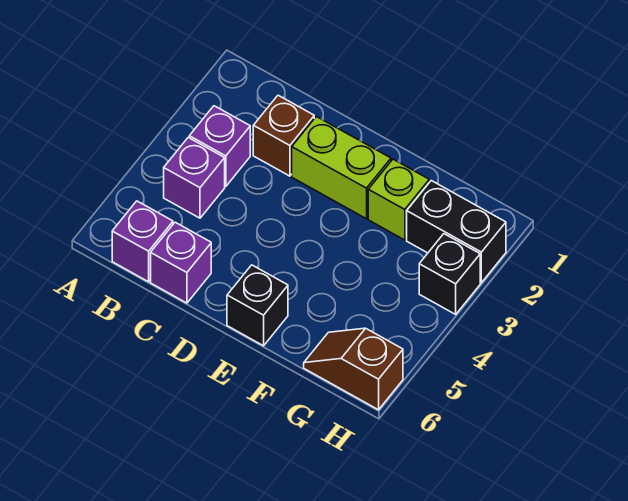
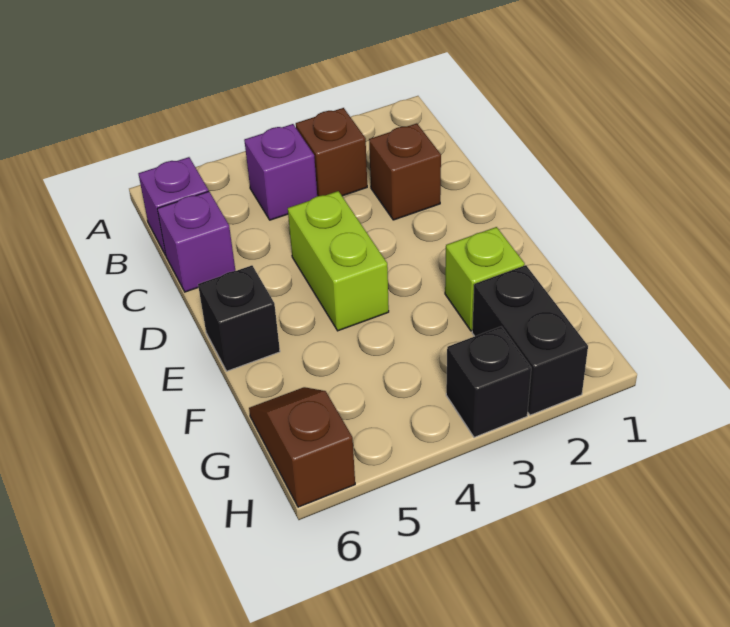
purple brick B3 level 1 -> brown brick B3 level 1
lime brick D2:E2 level 1 -> lime brick D4:E4 level 1

